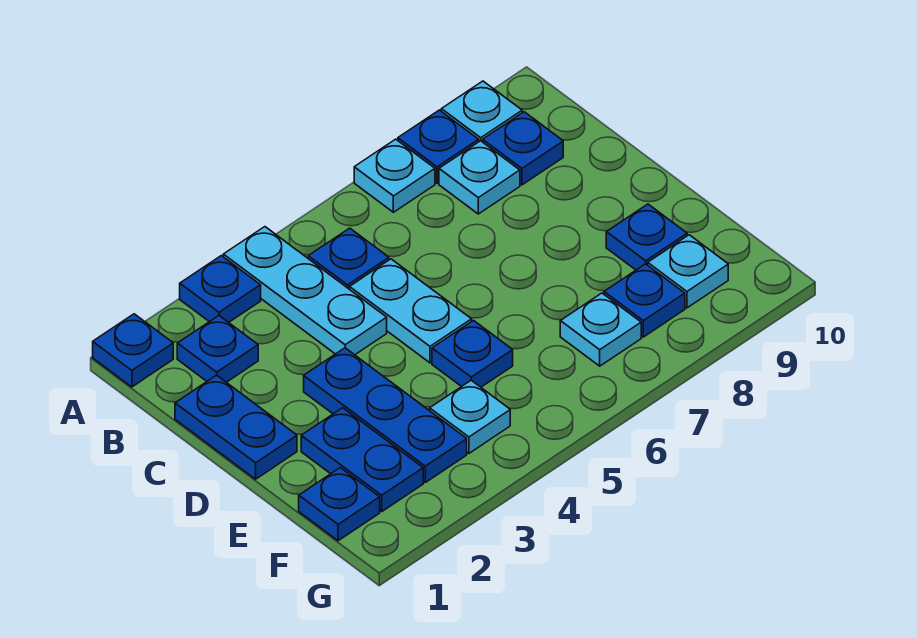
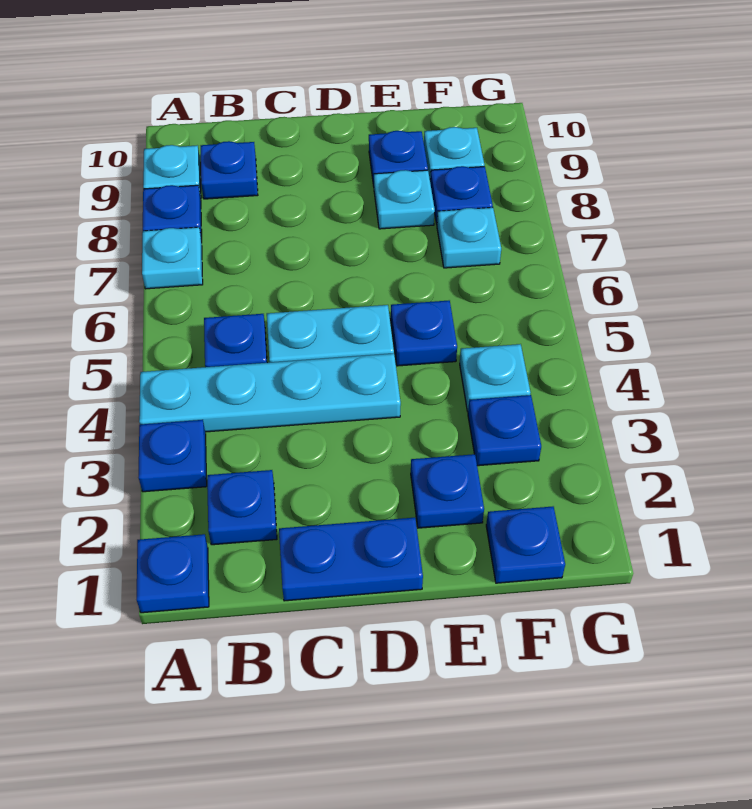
cyan plate A4:C4 level 1 -> cyan plate A4:D4 level 1
cyan plate B8 level 1 -> cyan plate E8 level 1
blue plate D3:F3 level 1 -> blue plate F3 level 1
blue plate E2:F2 level 1 -> blue plate E2 level 1

